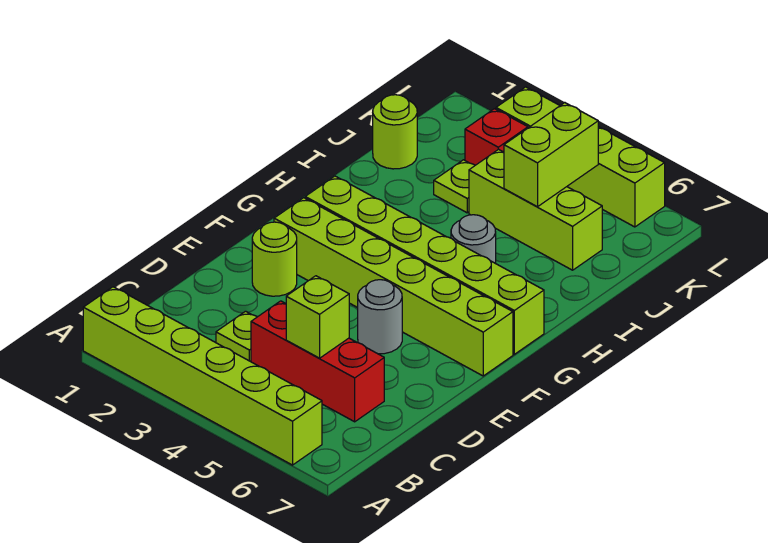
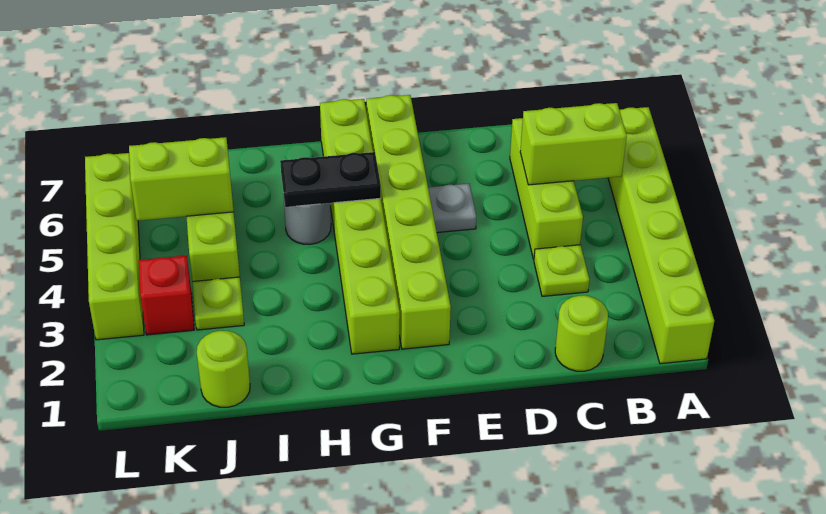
red brick C4:C6 level 1 -> lime brick C4:C6 level 1
lime brick C5 level 2 -> lime brick B5:C5 level 2
lime round brick E2 level 1 -> lime round brick C1 level 1
grey round brick E5 level 1 -> grey plate E5 level 1
none -> black plate G5:H5 level 2

